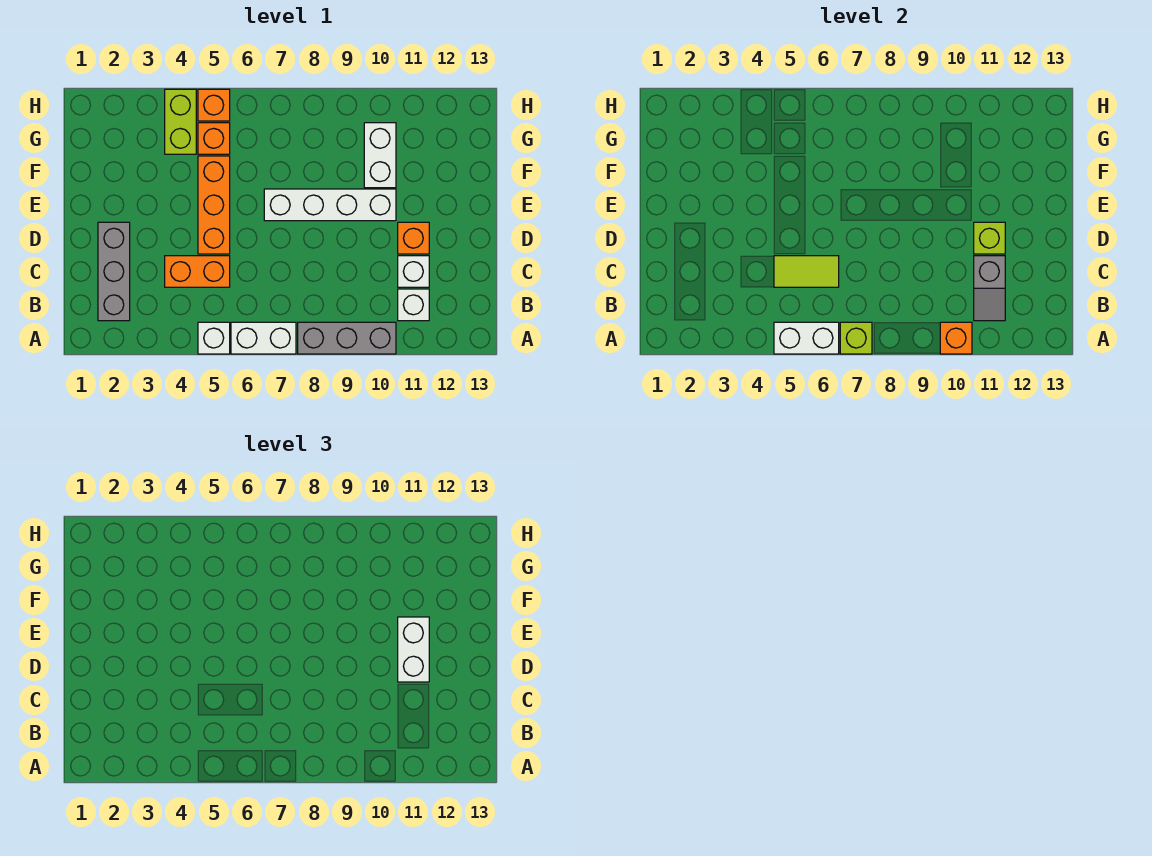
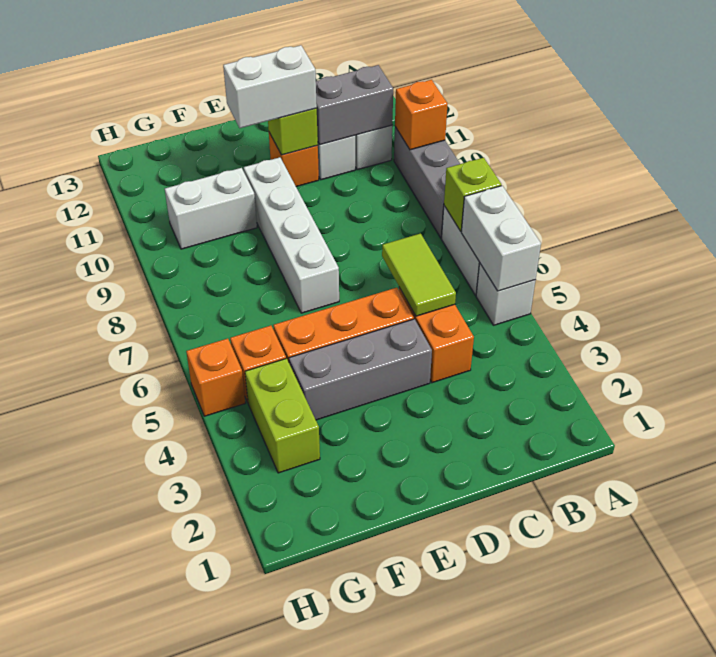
grey brick B2:D2 level 1 -> grey brick D4:F4 level 1
grey slope B11:C11 level 2 top C -> grey brick B11:C11 level 2
lime brick G4:H4 level 1 -> lime brick G3:G4 level 1

